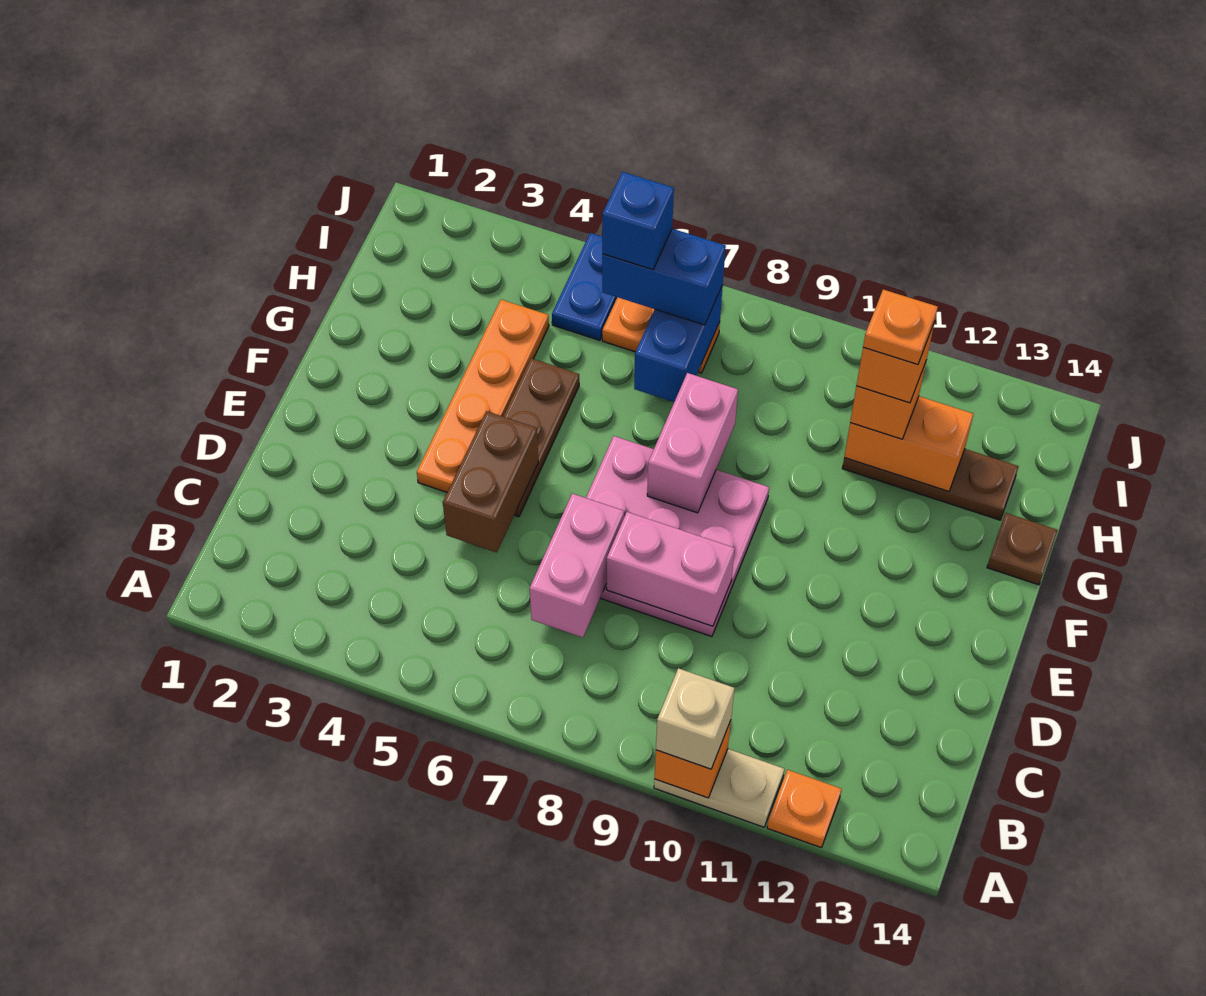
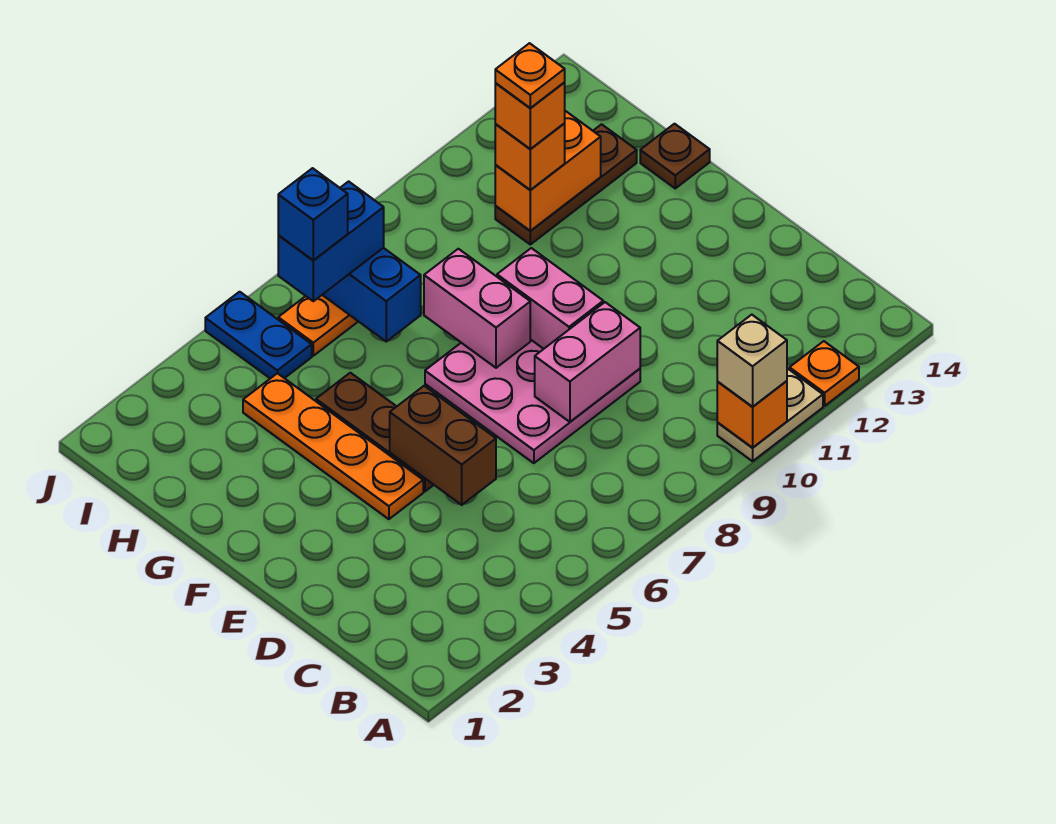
pink brick C7:D7 level 2 -> pink brick E9:F9 level 2

